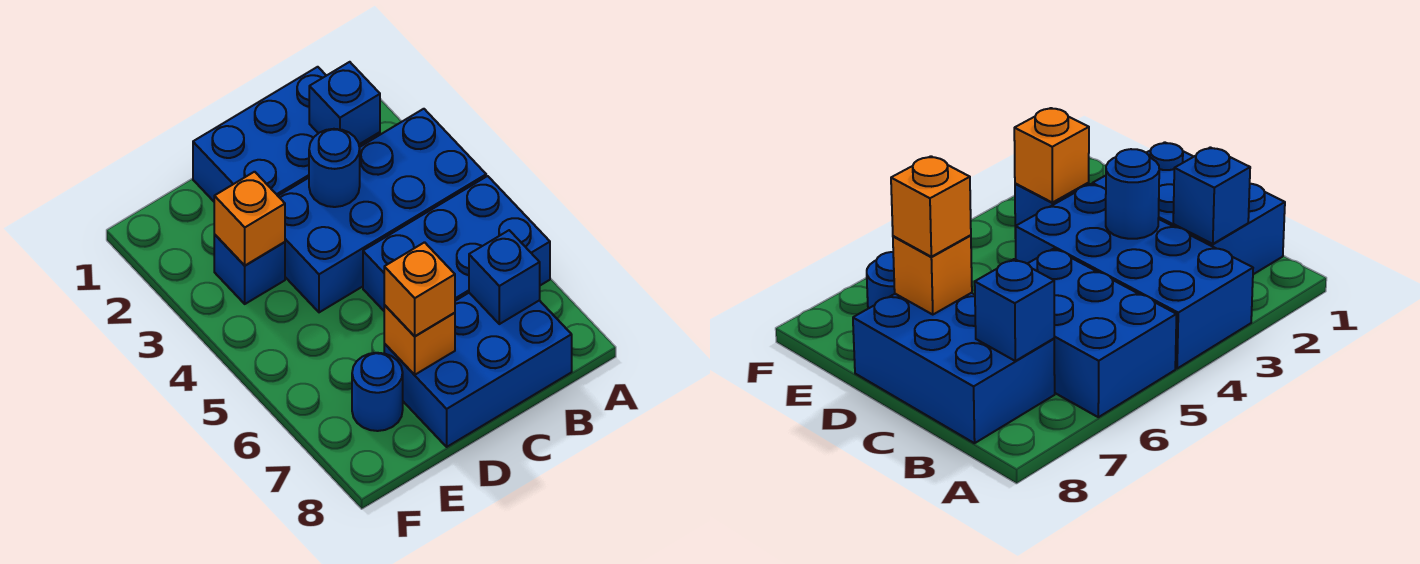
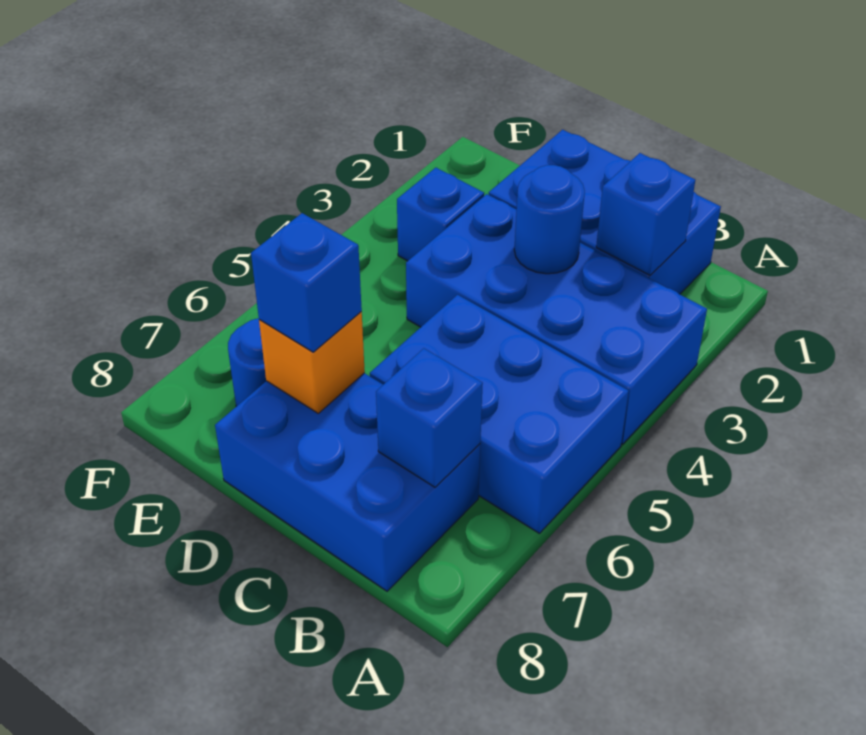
orange brick D7 level 3 -> blue brick D7 level 3
orange brick E3 level 2 -> none

